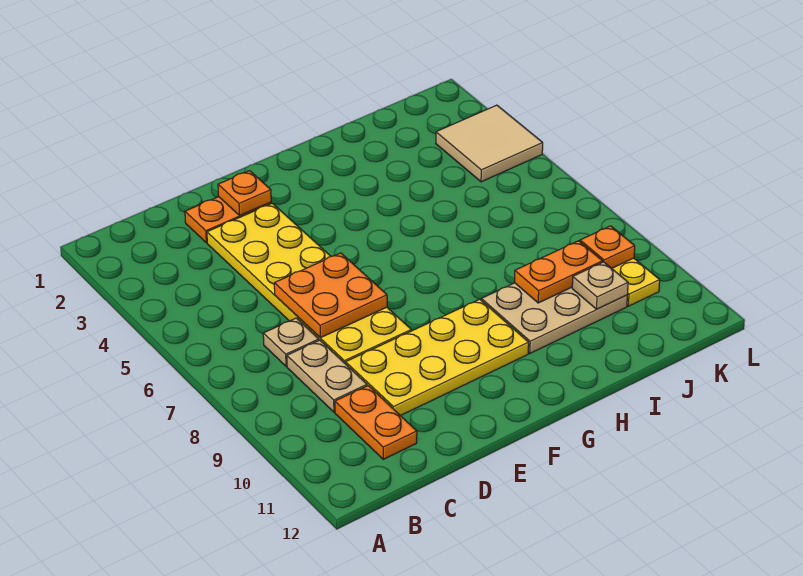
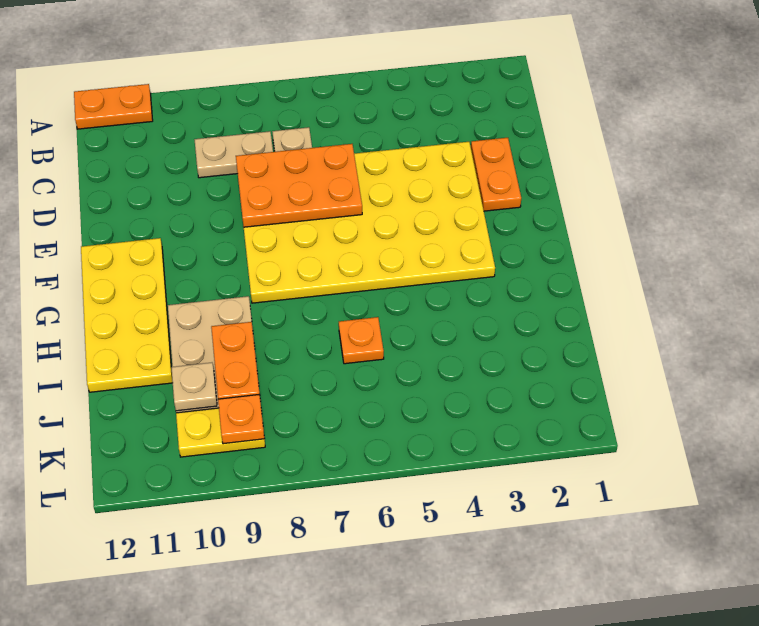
orange plate C10:C11 level 1 -> orange plate A11:A12 level 1
yellow plate D3:E8 level 1 -> yellow plate D3:G8 level 1
orange plate D6:E7 level 2 -> orange plate D6:E8 level 2
yellow plate D9:G10 level 1 -> yellow plate F11:I12 level 1
orange plate E2 level 2 -> orange plate I6 level 1
tan tile K3:L4 level 1 -> none

